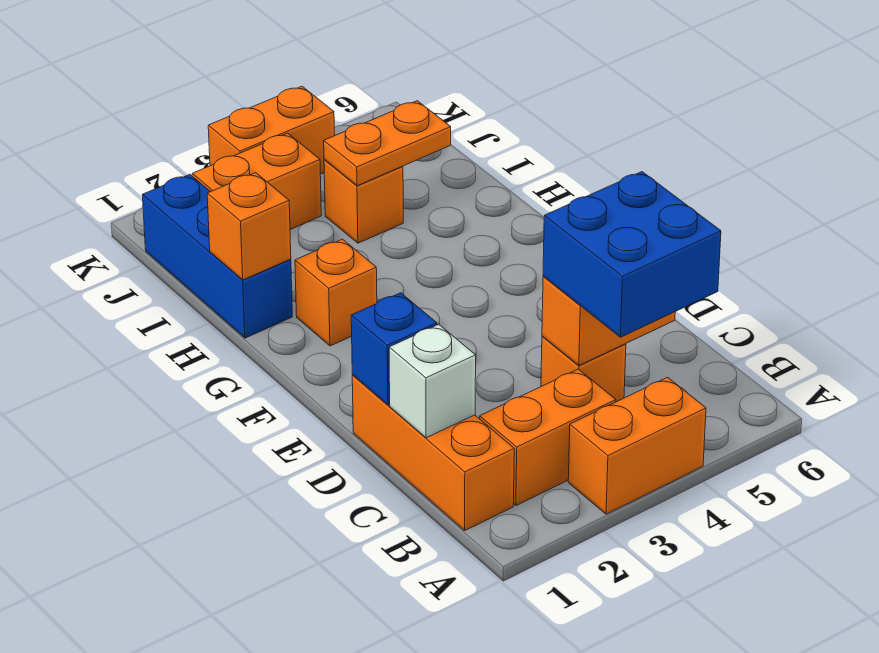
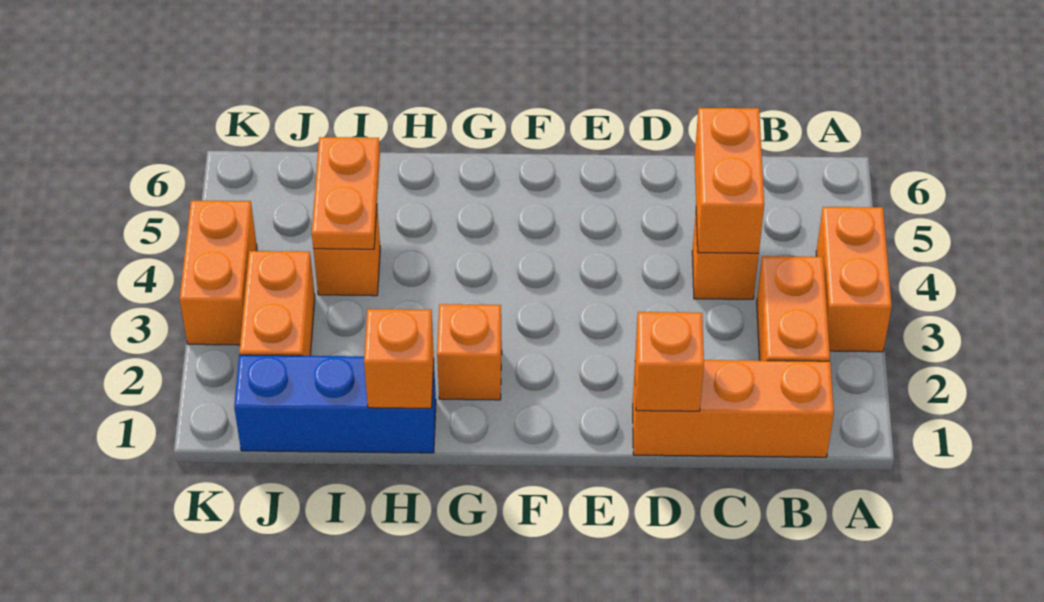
blue brick B4:C5 level 3 -> none
white brick C1 level 2 -> none
blue brick D1 level 2 -> orange brick D1 level 2

